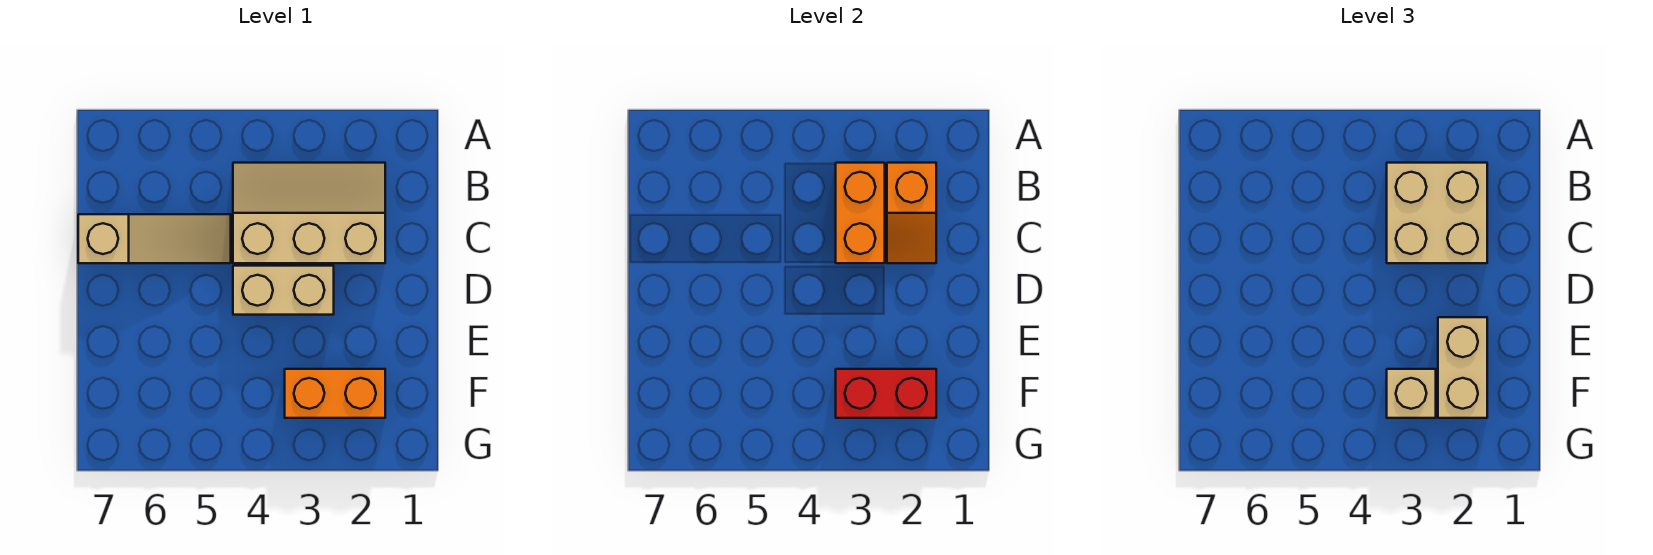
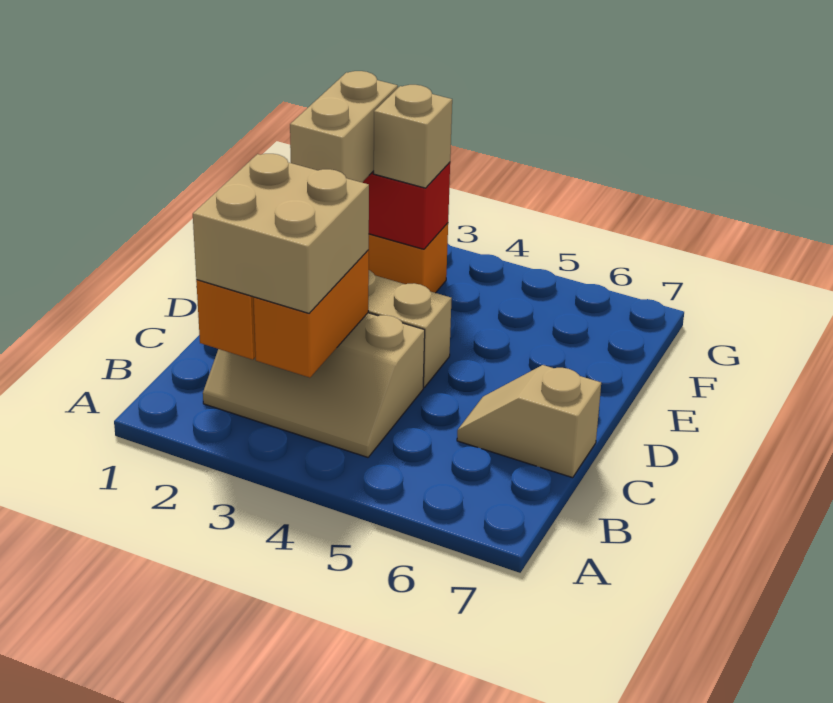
tan slope C5:C7 level 1 top 7 -> tan slope C6:C7 level 1 top 7

